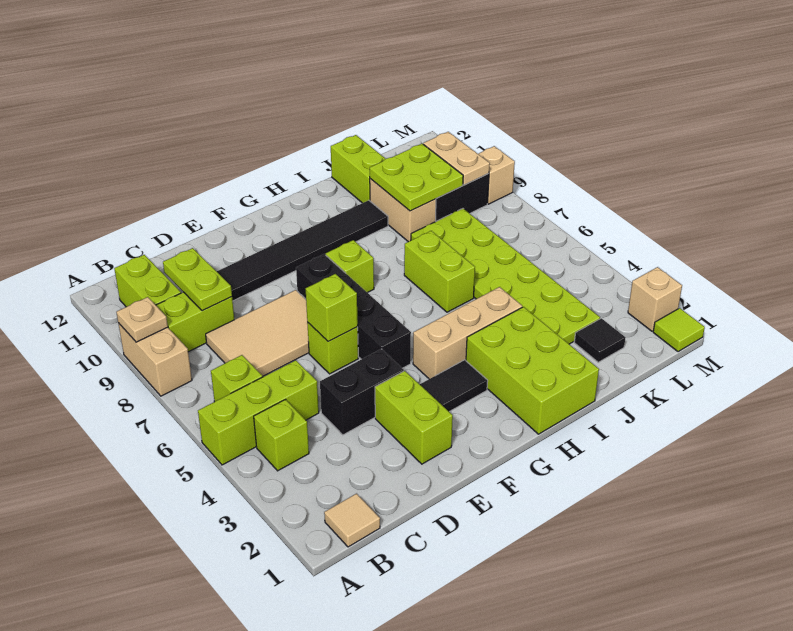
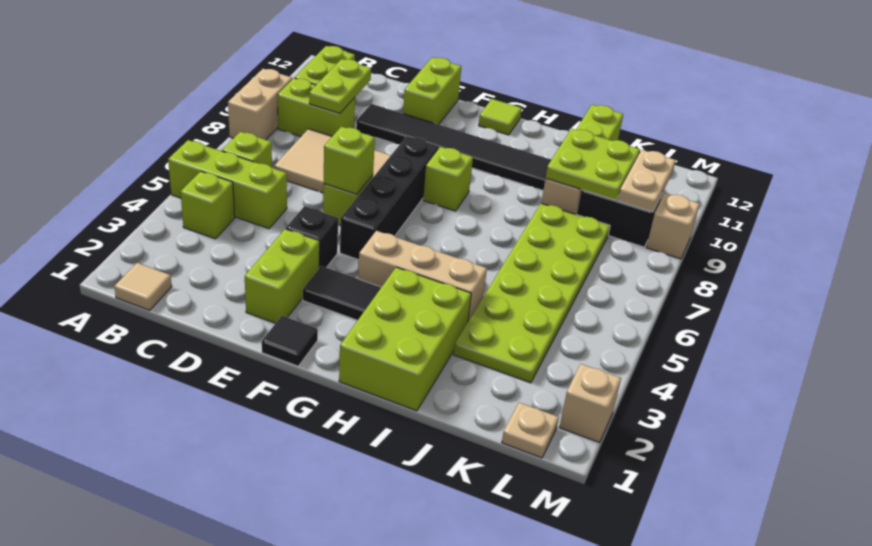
tan plate A9 level 2 -> tan plate L1 level 1
black brick D4:E4 level 1 -> black brick E4 level 1
lime brick I6:I7 level 1 -> lime brick E11:E12 level 1
black tile K2 level 1 -> black tile F1 level 1
lime tile M1 level 1 -> lime tile G12 level 1

